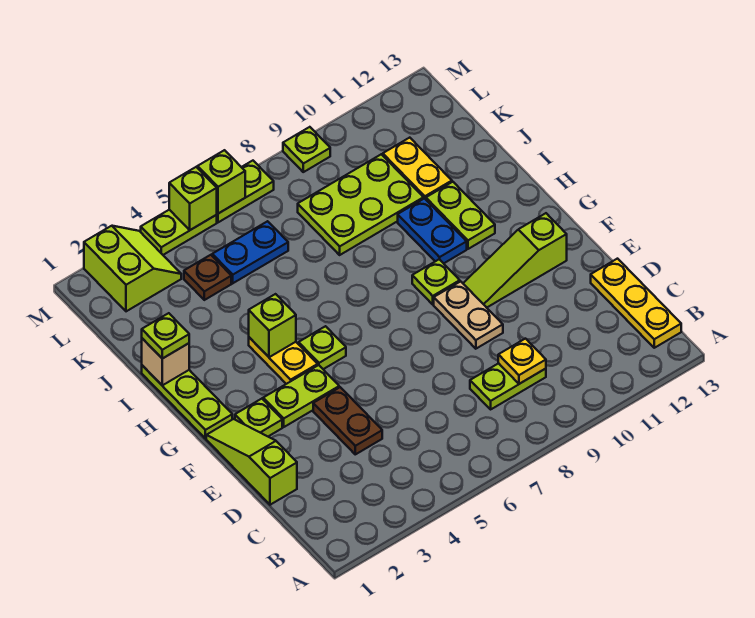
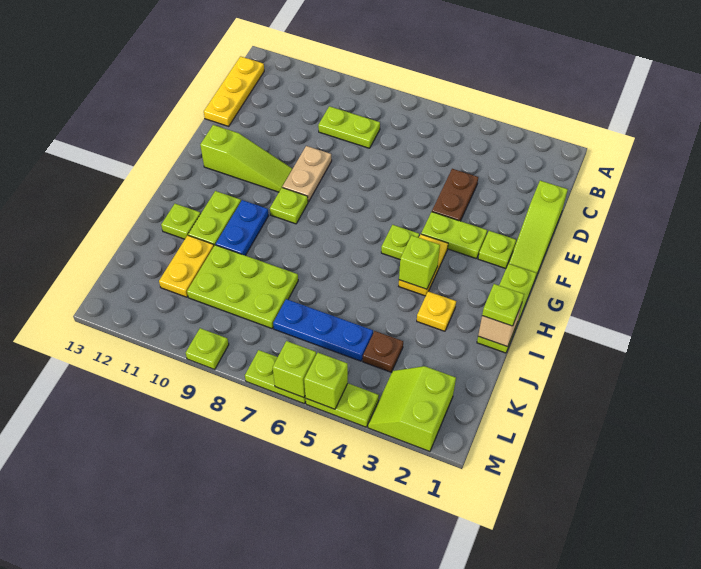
yellow plate C9 level 2 -> yellow plate I3 level 1
none -> lime plate I12 level 1
blue plate K5:K6 level 1 -> blue plate K5:K7 level 1

